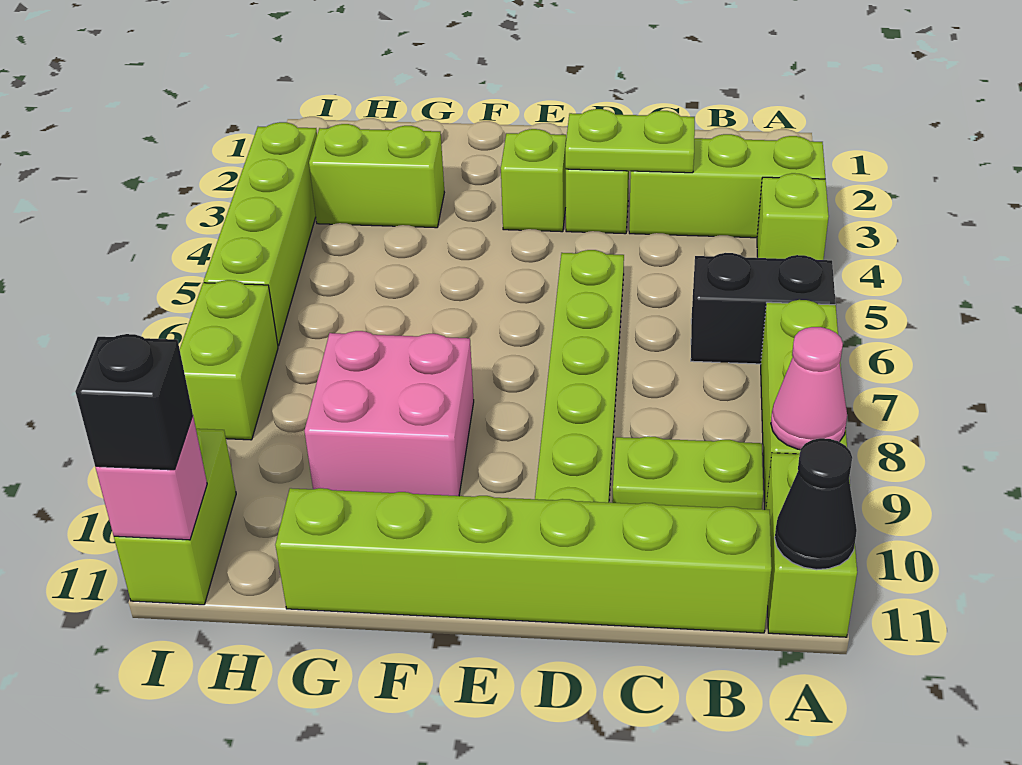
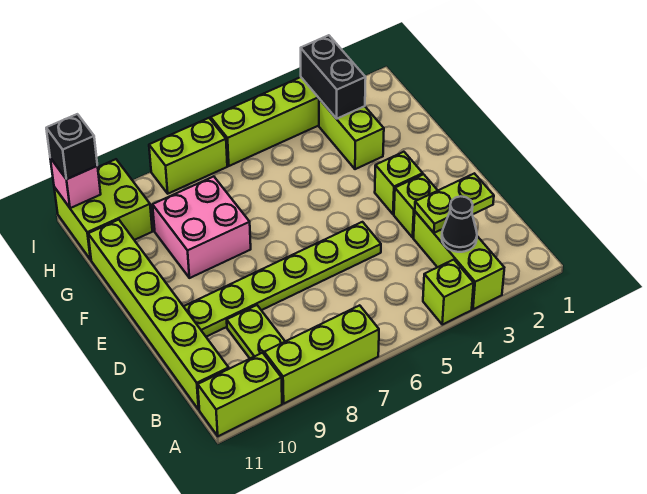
black brick A6:B6 level 1 -> black brick H3:I3 level 2
pink cone A9 level 2 -> none
black cone A11 level 2 -> black cone B3 level 2
lime plate C3:D3 level 2 -> lime plate C2:C3 level 2
lime brick I10:I11 level 1 -> lime brick H10:I11 level 1

